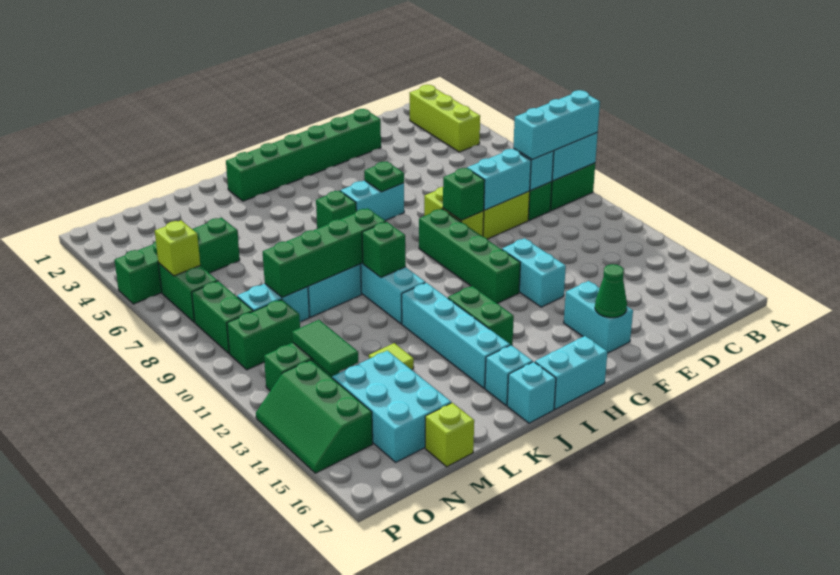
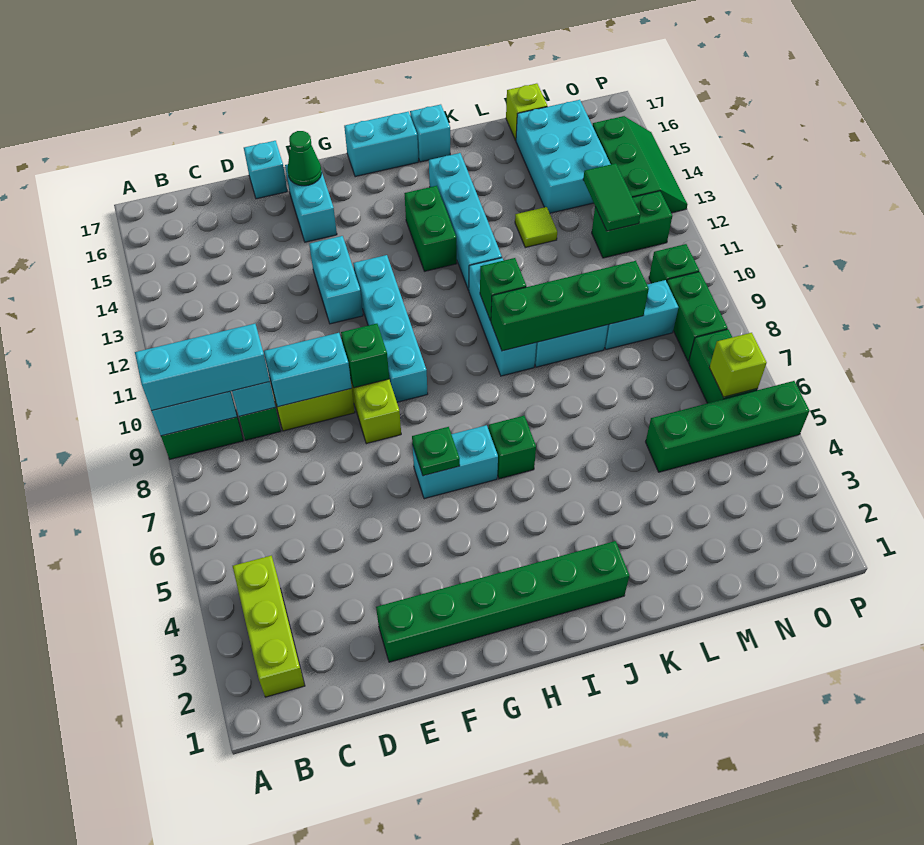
green brick G9:G12 level 1 -> cyan brick G9:G12 level 1
cyan brick J16 level 1 -> cyan brick E17 level 1
green brick N10:O10 level 1 -> green brick O10 level 1

